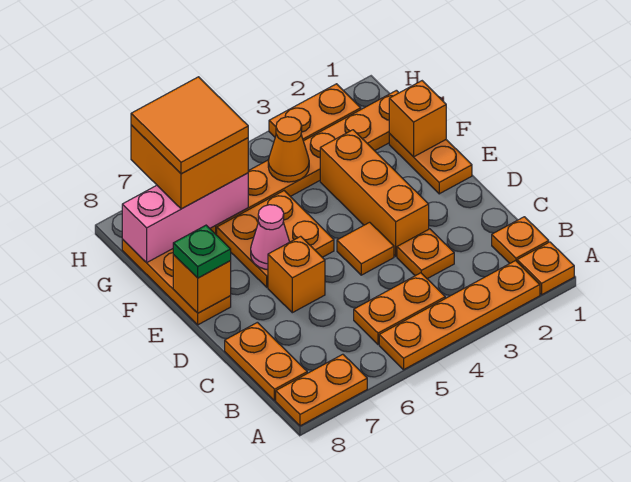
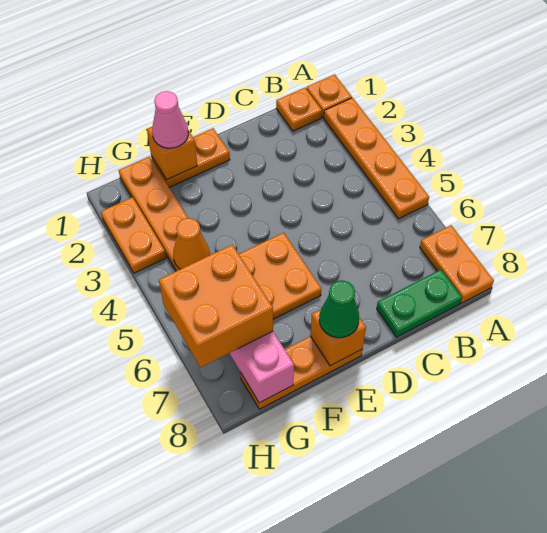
orange plate B4:B5 level 1 -> none
orange plate B8:C8 level 1 -> green plate B8:C8 level 1
orange plate C3 level 1 -> none
orange brick D3:F3 level 1 -> none
orange tile D4 level 1 -> none
orange brick D6 level 1 -> none
pink cone E6 level 2 -> pink cone F1 level 3
green plate E8 level 3 -> green cone E8 level 3
orange tile G6:H7 level 4 -> none

